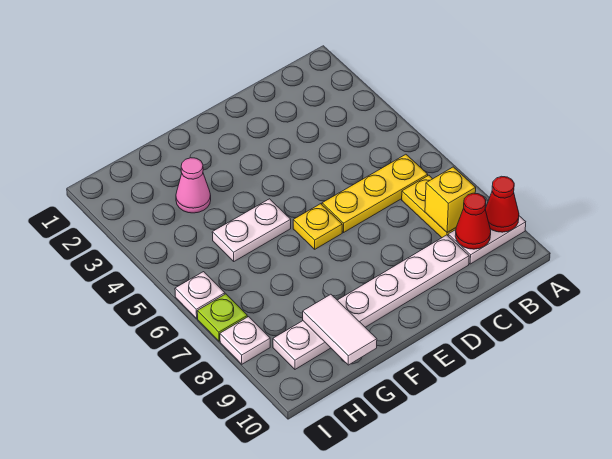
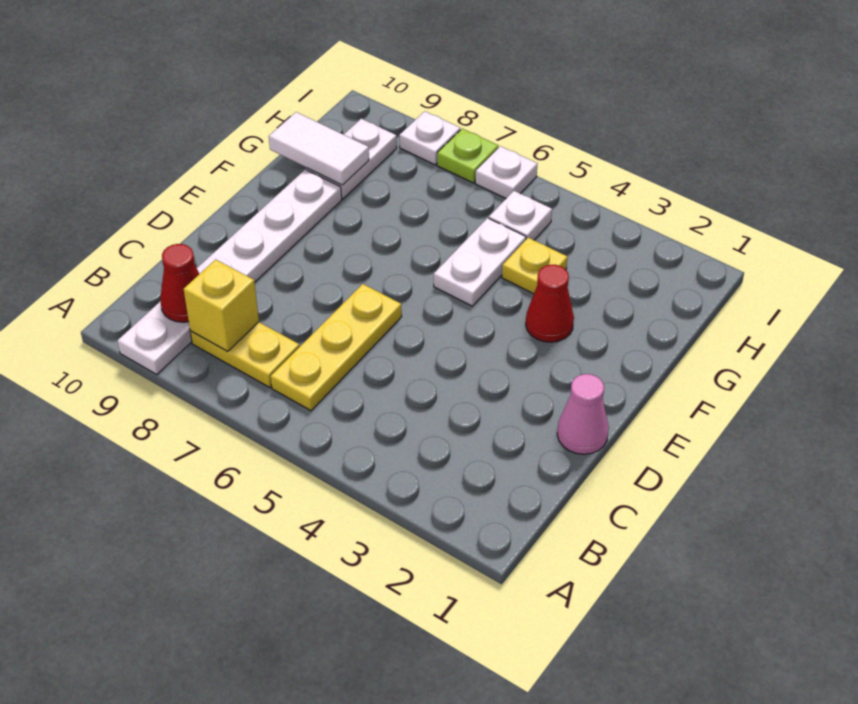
red cone A9 level 2 -> red cone F3 level 1
yellow plate E6 level 1 -> yellow plate G4 level 1
pink cone G3 level 1 -> pink cone D1 level 1
none -> white plate H5 level 1

